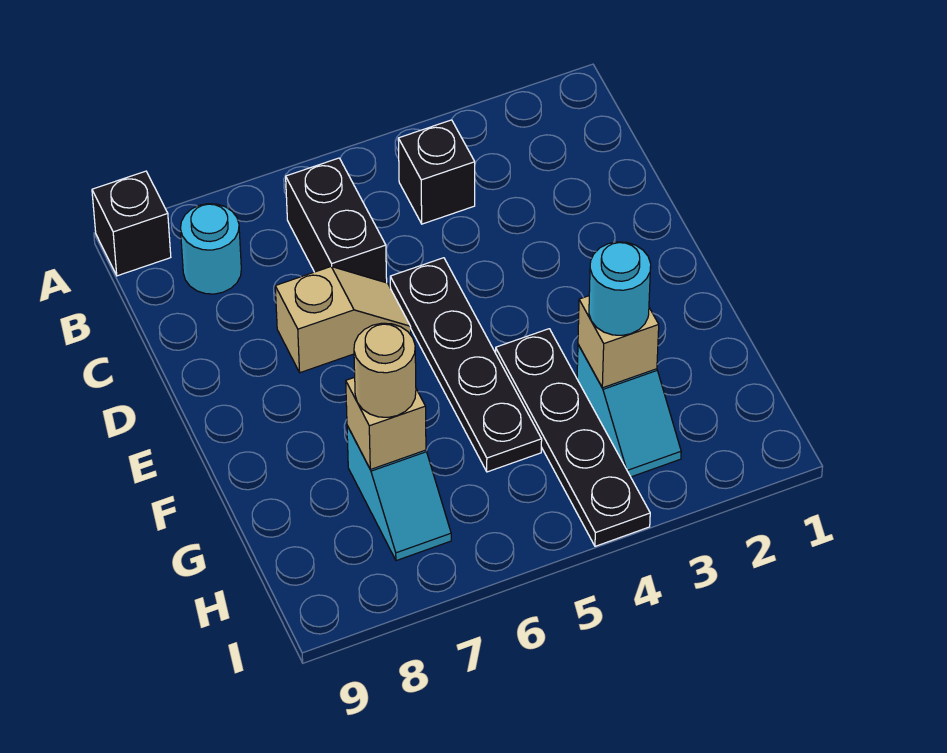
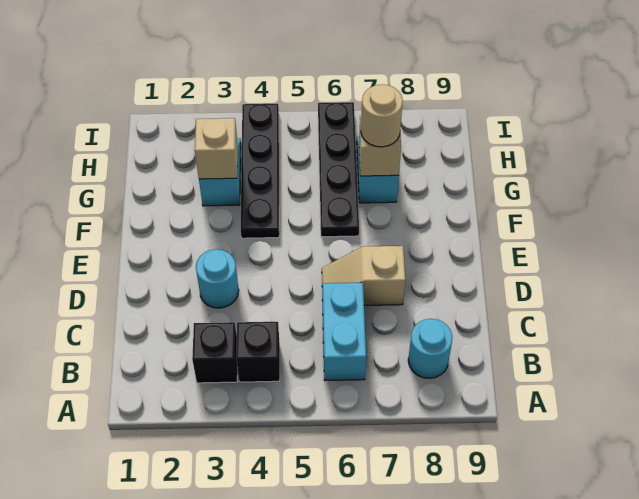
black brick A9 level 1 -> black brick B3 level 1
black brick B6:C6 level 1 -> cyan brick B6:C6 level 1
black plate D5:G5 level 1 -> black plate F6:I6 level 1
cyan round brick G3 level 3 -> cyan round brick D3 level 1

